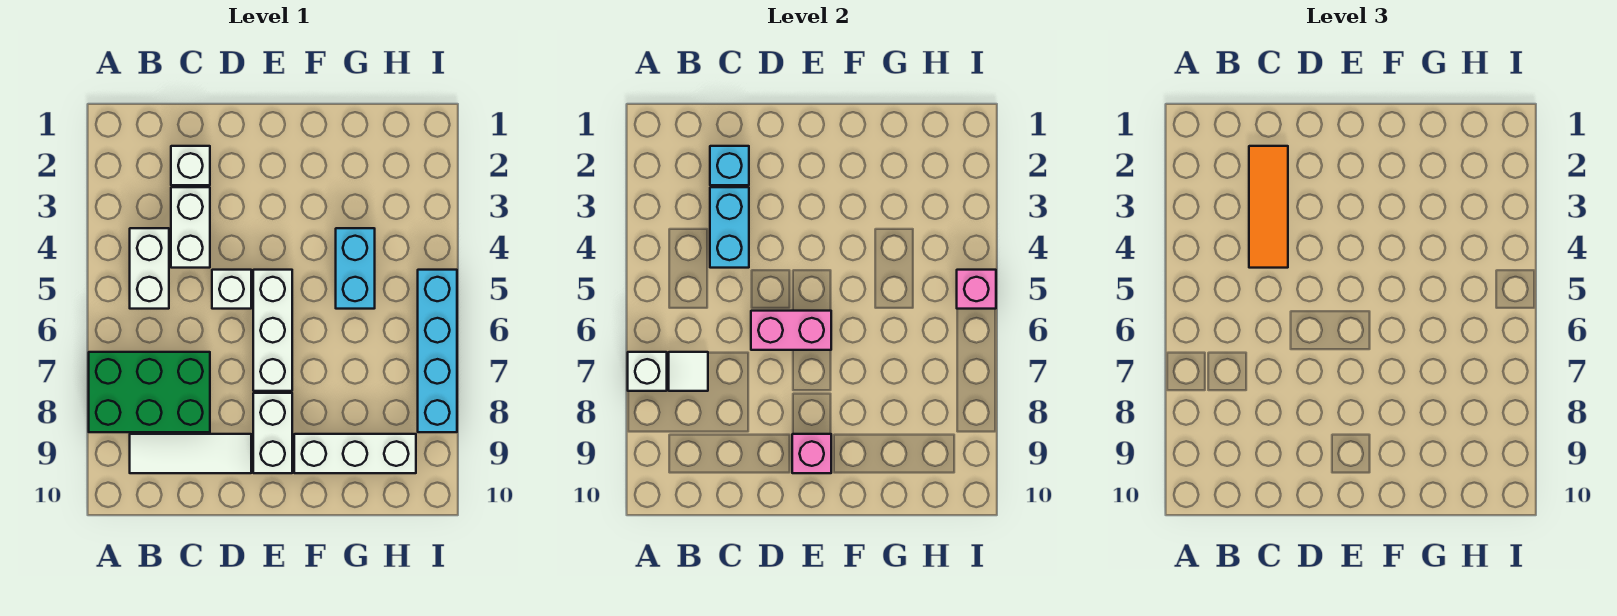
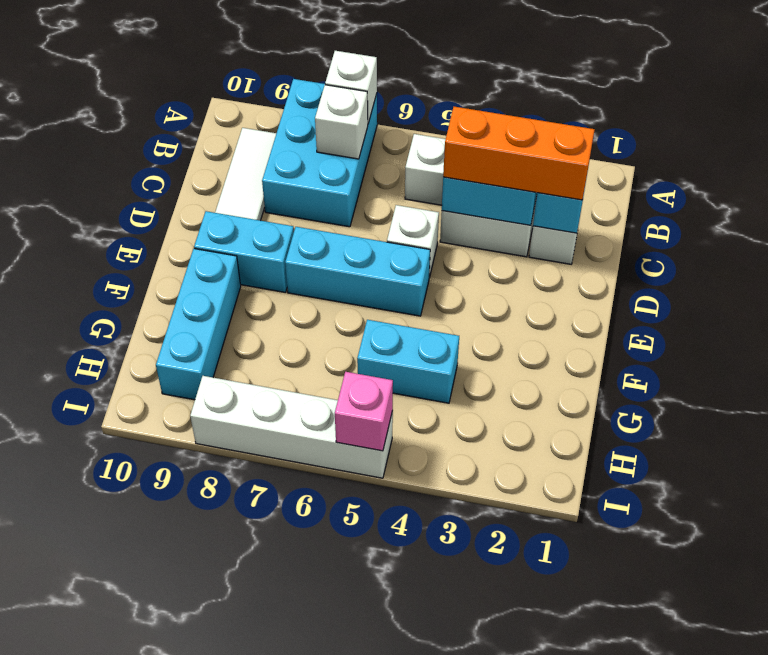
green brick A7:C8 level 1 -> cyan brick A7:C8 level 1
white tile B7 level 2 -> white brick B7 level 2
orange tile C2:C4 level 3 -> orange brick C2:C4 level 3
pink brick D6:E6 level 2 -> none
white brick E5:E7 level 1 -> cyan brick E5:E7 level 1
white brick E8:E9 level 1 -> cyan brick E8:E9 level 1
pink brick E9 level 2 -> none
white brick F9:H9 level 1 -> cyan brick F9:H9 level 1
cyan brick I5:I8 level 1 -> white brick I5:I8 level 1

